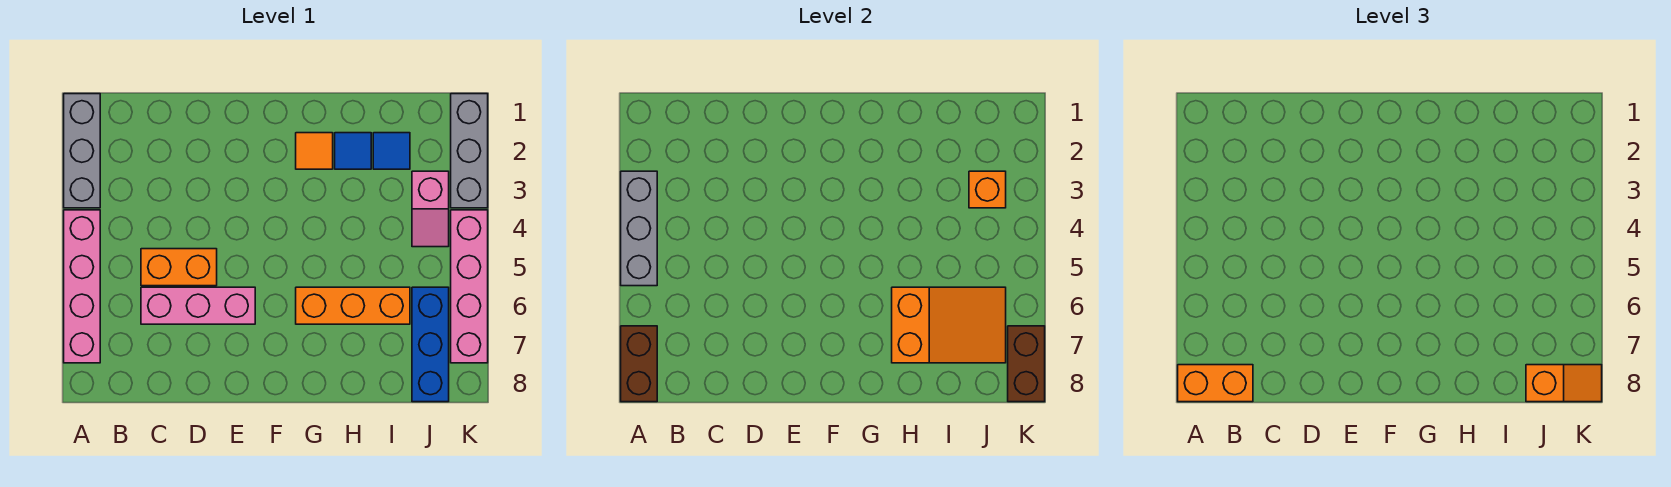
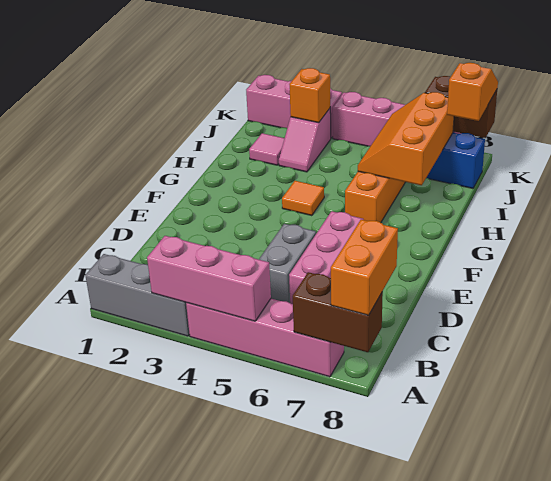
grey brick A3:A5 level 2 -> pink brick A3:A5 level 2
orange brick C5:D5 level 1 -> grey brick C5:D5 level 1
orange tile G2 level 1 -> orange tile G4 level 1
blue tile H2 level 1 -> none
orange slope H6:J7 level 2 top H -> orange slope H6:J7 level 2 top 7
blue tile I2 level 1 -> pink tile I2 level 1
pink slope J3:J4 level 1 top 3 -> pink slope I3:J3 level 1 top J
grey brick K1:K3 level 1 -> pink brick K1:K3 level 1

